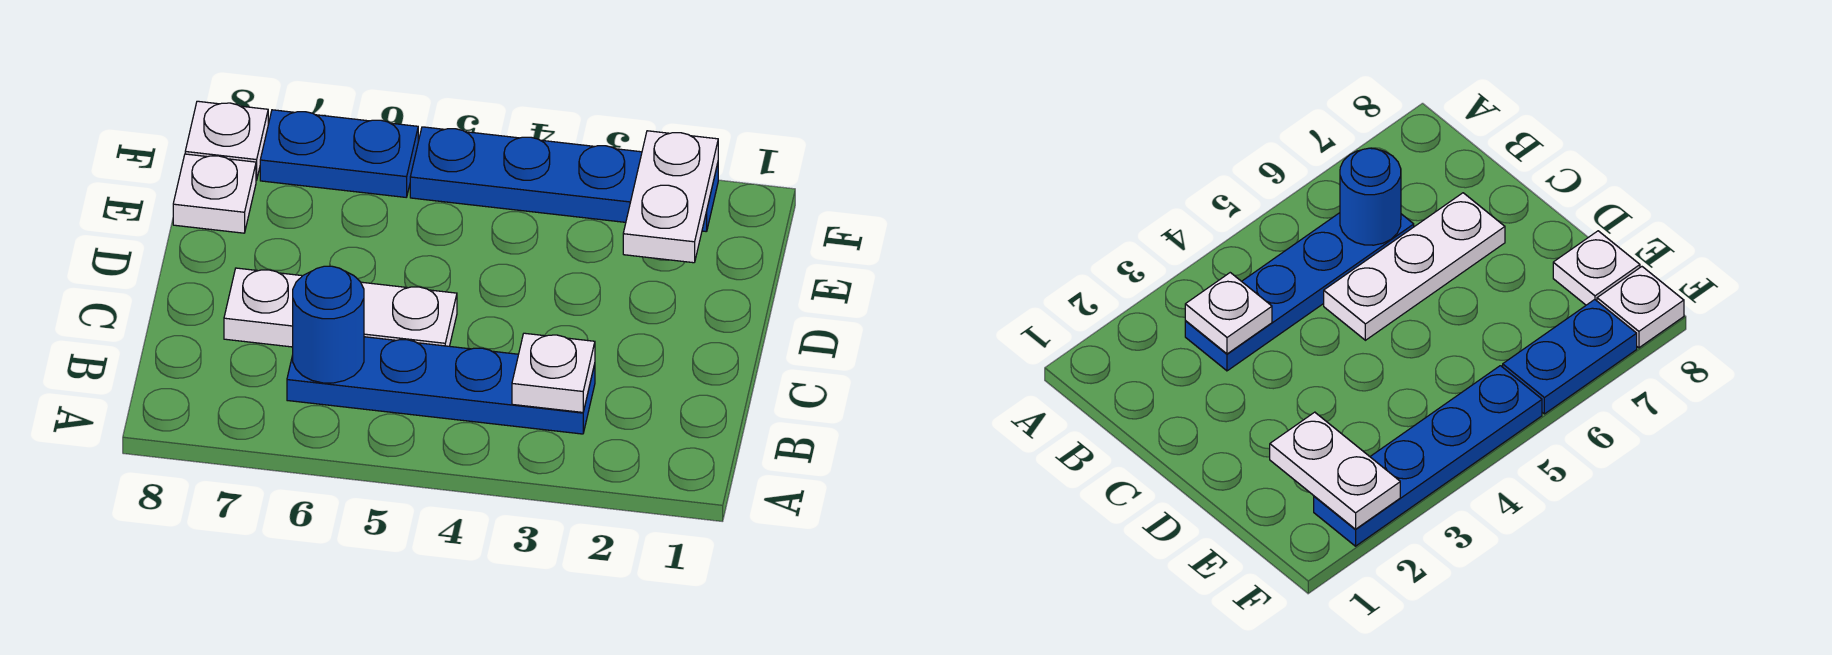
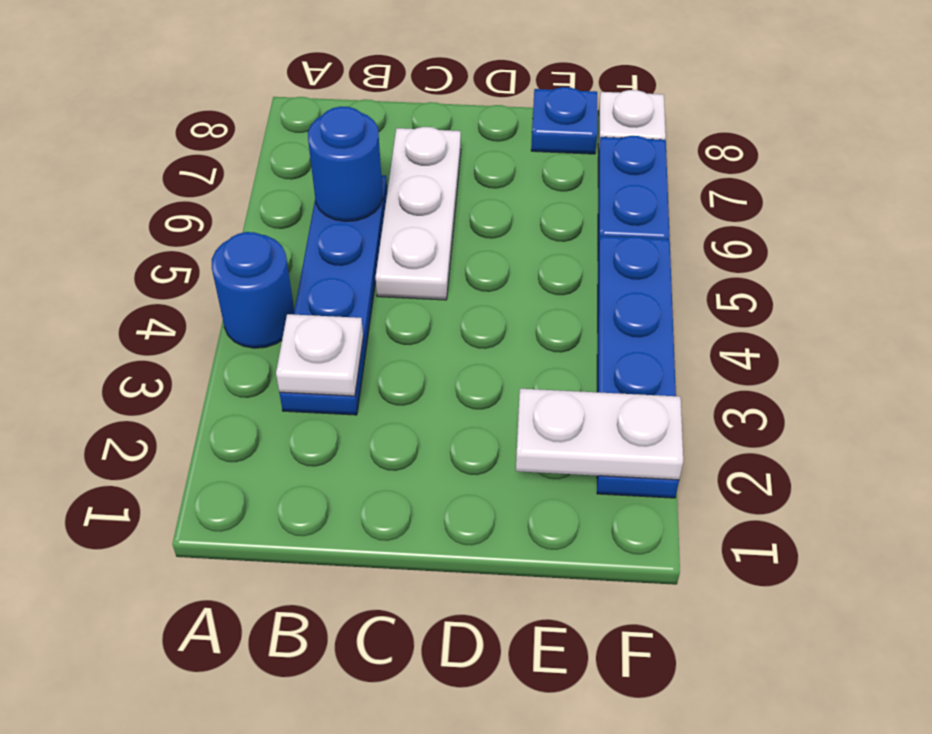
none -> blue round brick A4 level 1
white plate E8 level 1 -> blue plate E8 level 1

